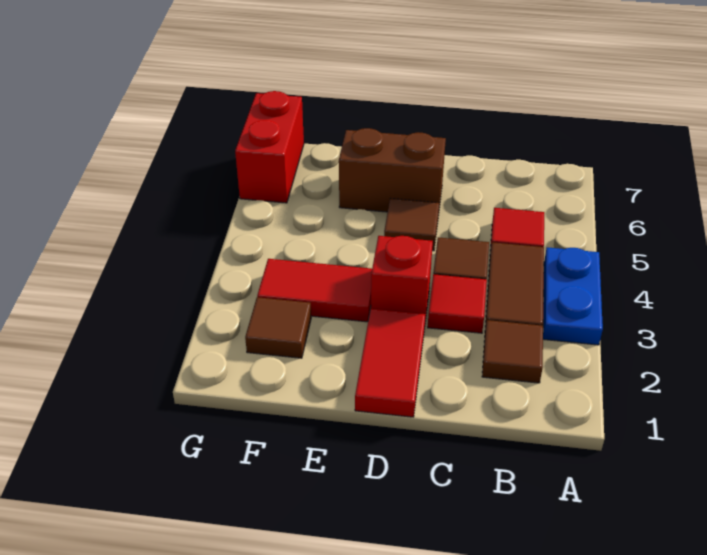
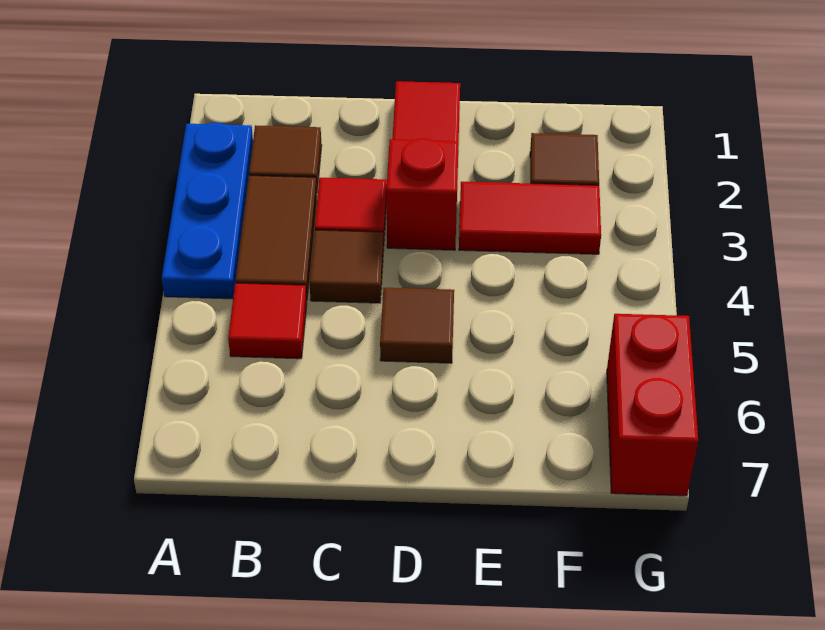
blue plate A3:A4 level 1 -> blue plate A2:A4 level 1
brown brick D6:E6 level 1 -> none

